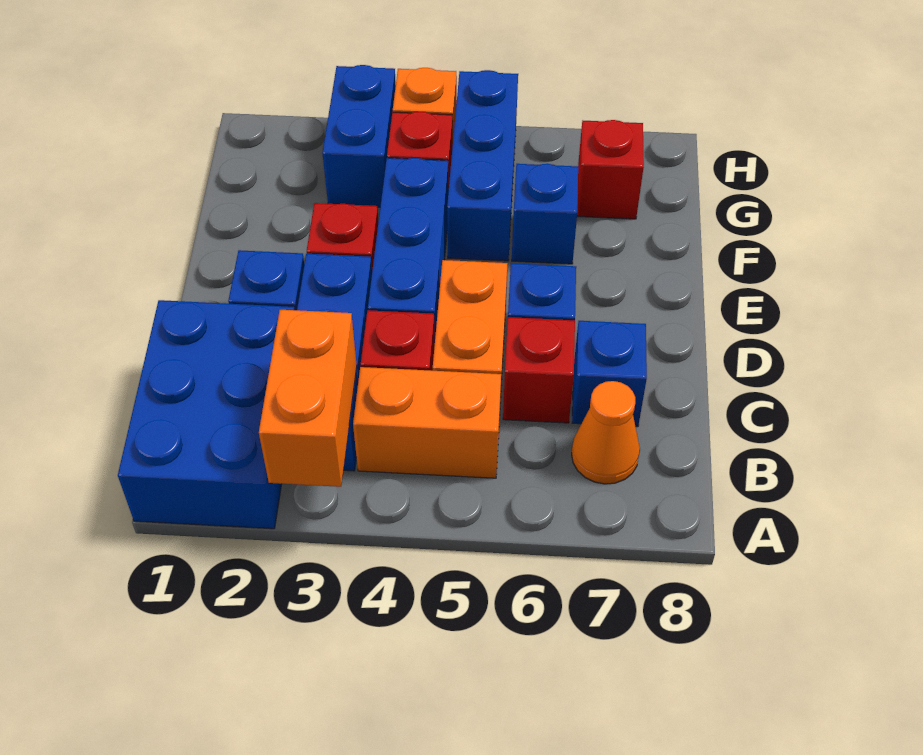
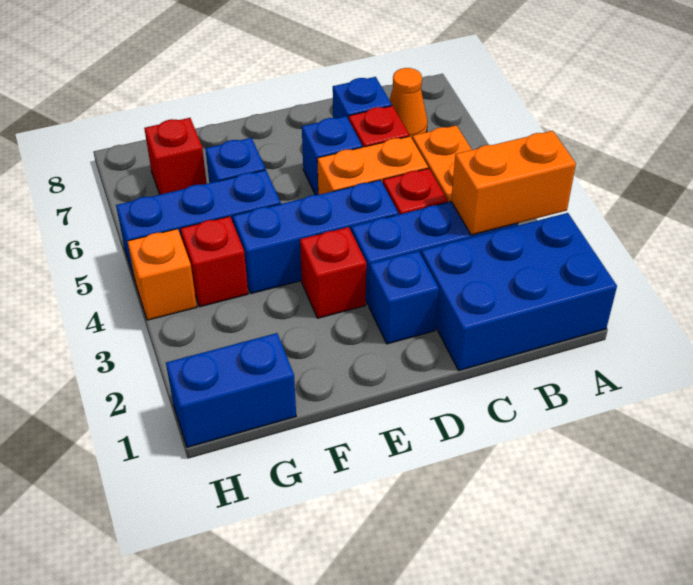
blue brick G3:H3 level 1 -> blue brick G1:H1 level 1

